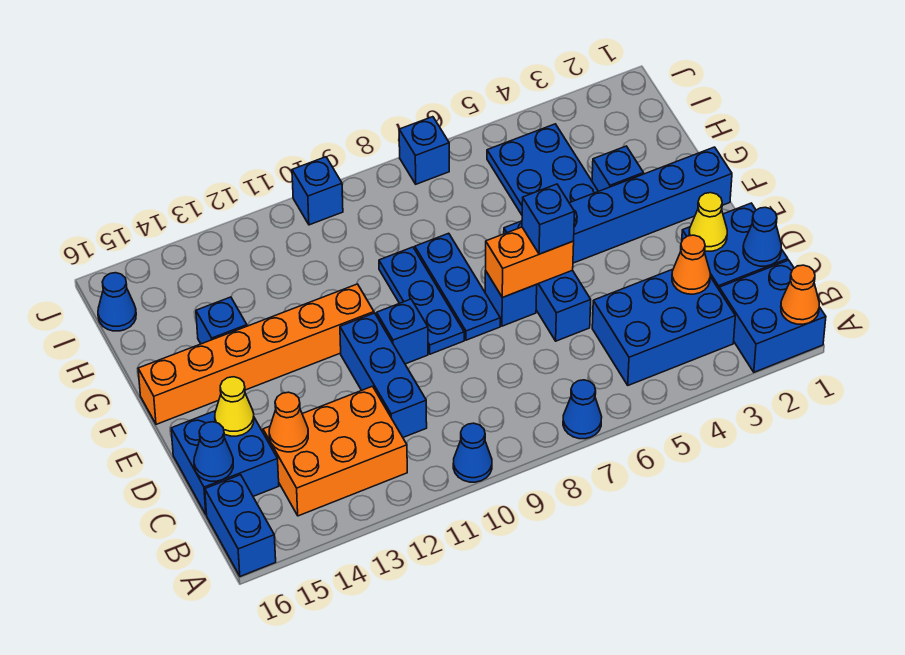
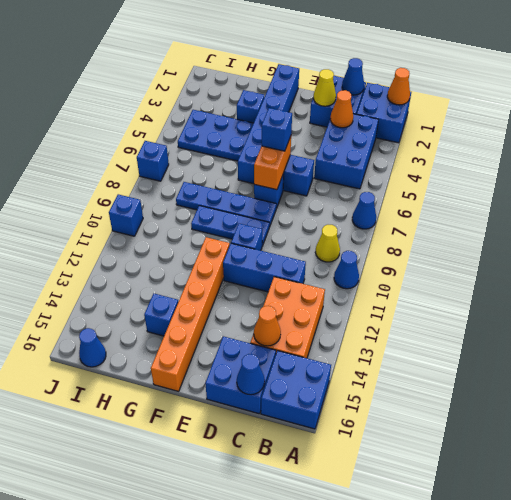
blue brick A16:B16 level 1 -> blue brick A15:B16 level 1
yellow cone D15 level 2 -> yellow cone B9 level 1
blue plate E8:G8 level 1 -> blue plate E8:H8 level 1

